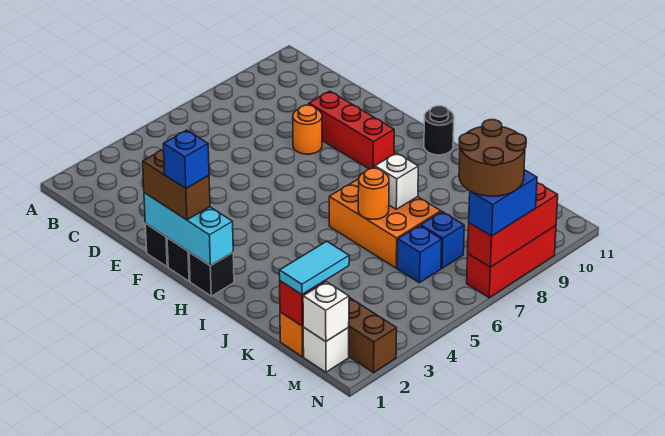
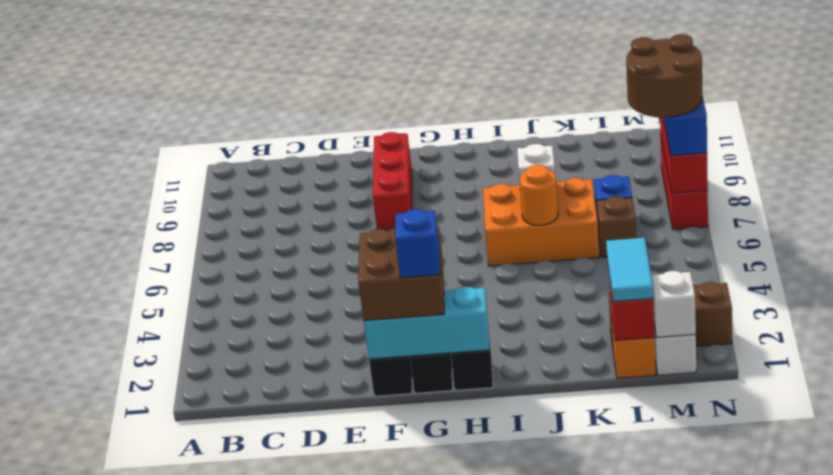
orange round brick E8 level 1 -> none
red brick E9:G9 level 1 -> red brick F8:F10 level 1
brown brick F1:G1 level 3 -> brown brick F1:G2 level 3
black round brick H11 level 1 -> none
blue brick L6 level 1 -> brown brick L6 level 1

